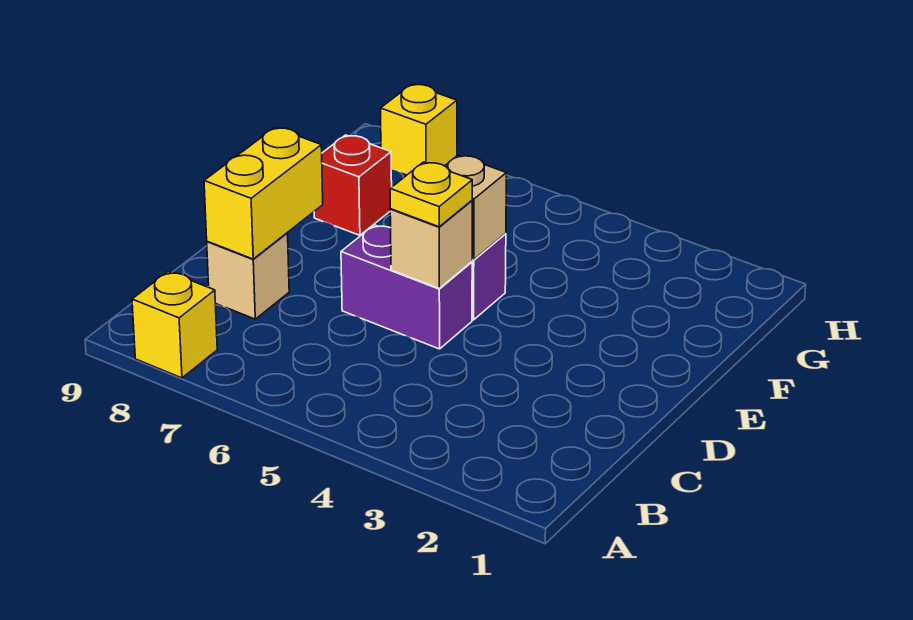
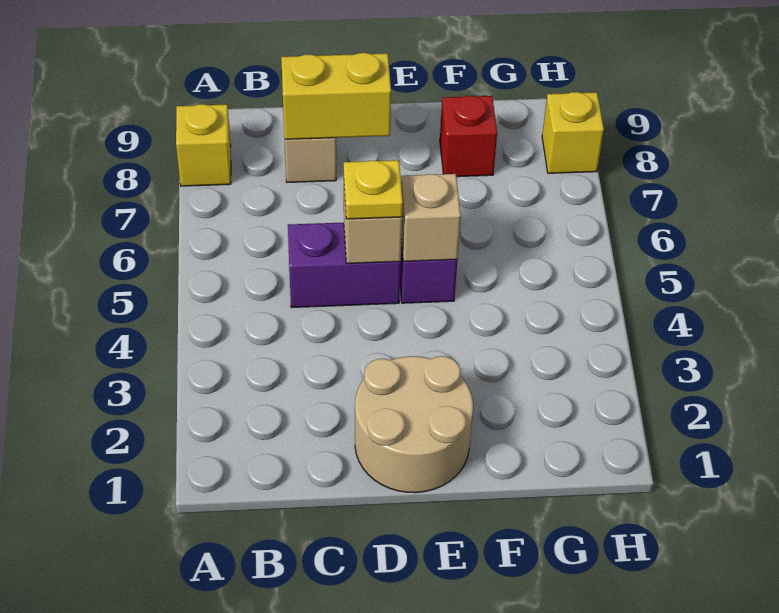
none -> tan round brick D1:E2 level 1
purple brick D5:D6 level 1 -> purple brick C5:D5 level 1

